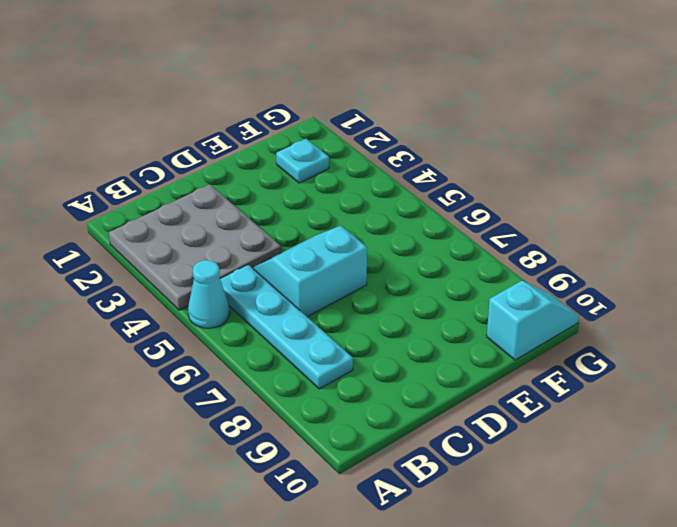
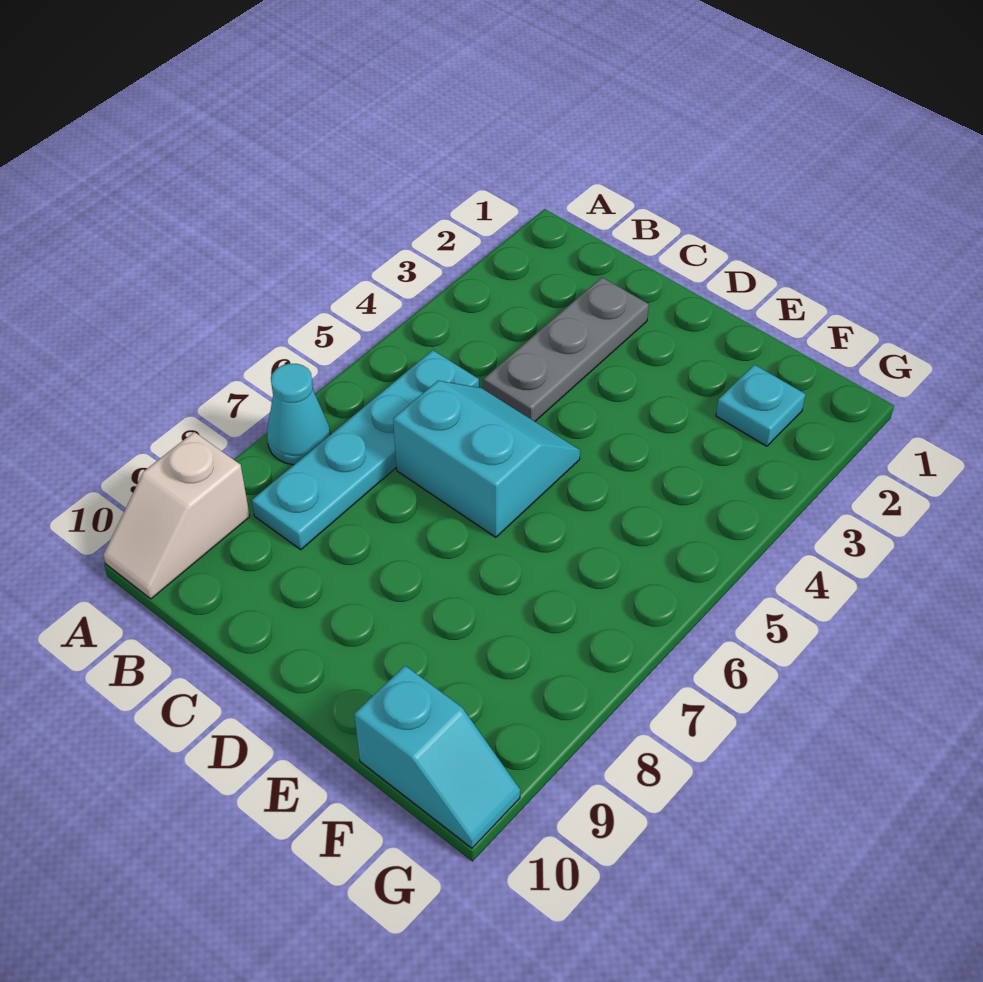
grey plate A2:C4 level 1 -> grey plate C2:C4 level 1
cyan cone A5 level 1 -> cyan cone A7 level 1
none -> white slope A9:A10 level 1 top 9

